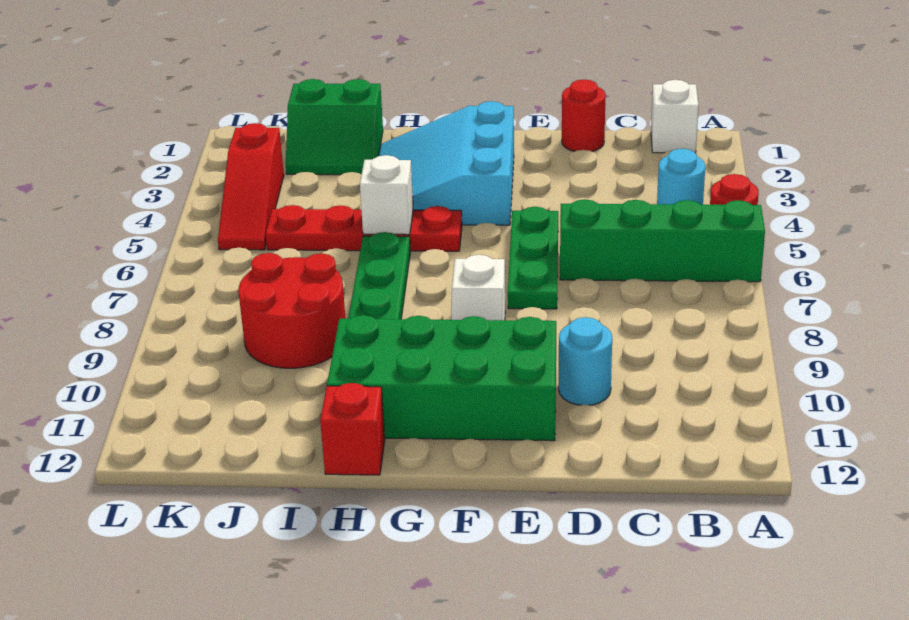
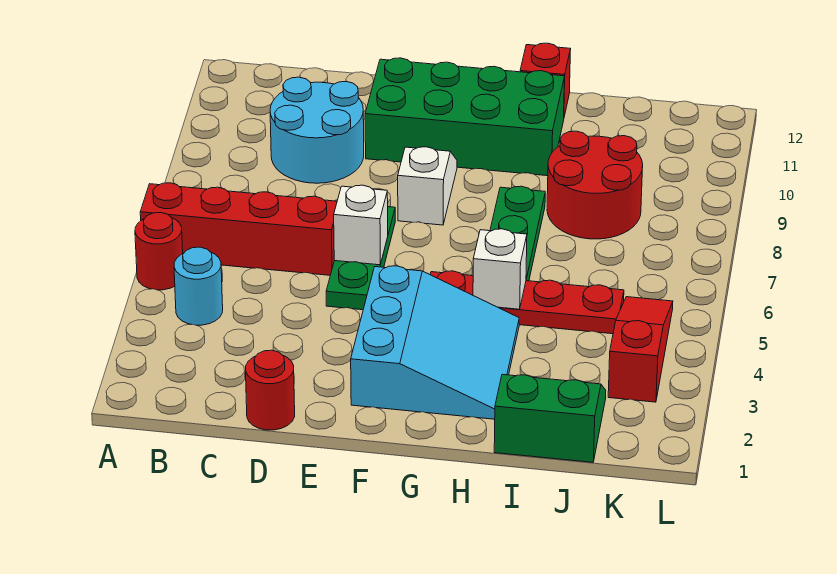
green brick A6:D6 level 1 -> red brick A6:D6 level 1
white brick B1 level 1 -> white brick E6 level 2
cyan round brick D10 level 1 -> cyan round brick C9:D10 level 1

